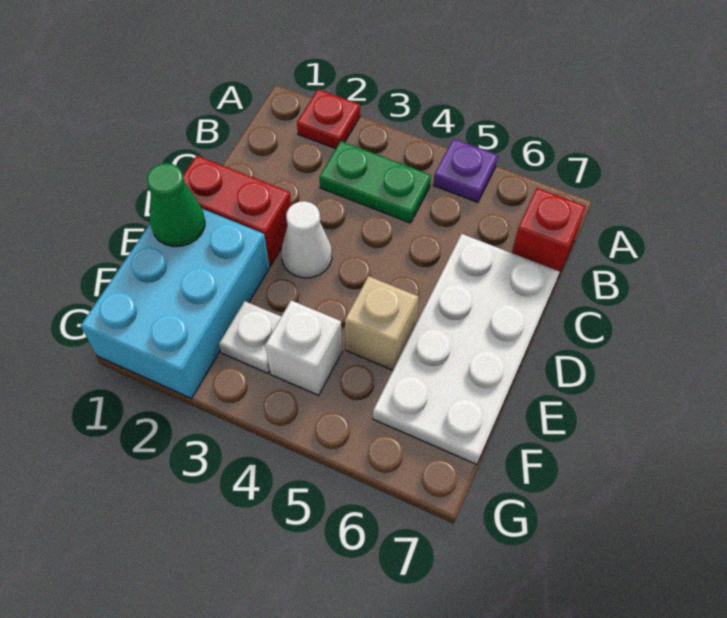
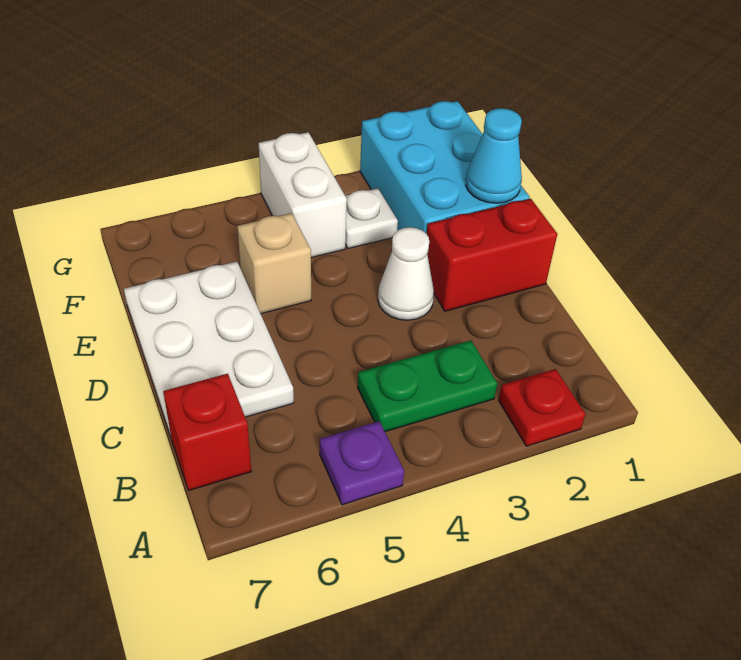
white plate C6:F7 level 1 -> white plate C6:E7 level 1
green cone E1 level 2 -> cyan cone E1 level 2
white brick F4 level 1 -> white brick F4:G4 level 1

